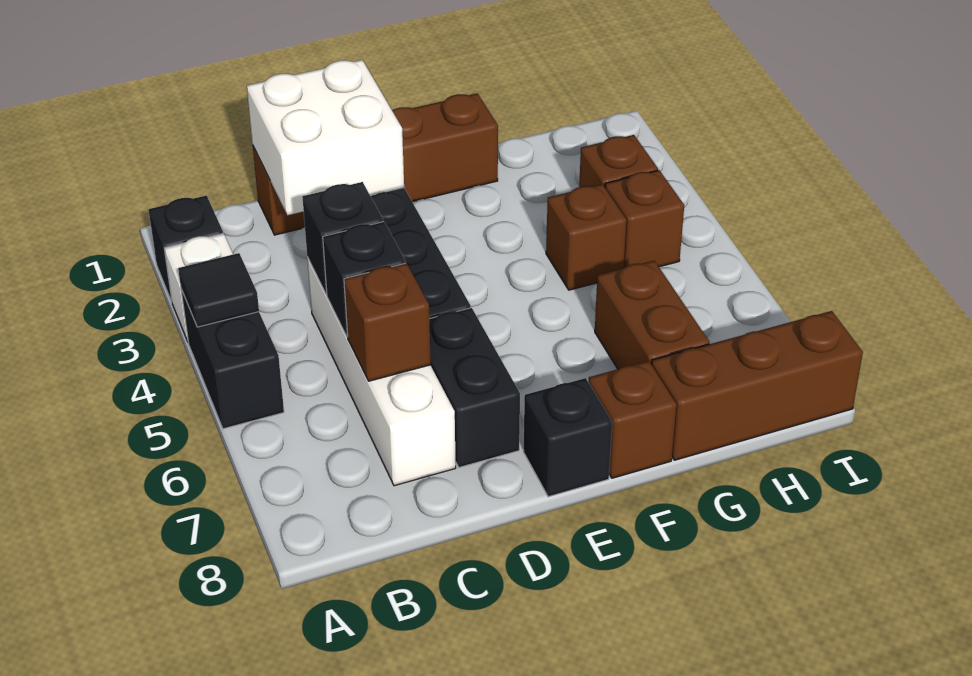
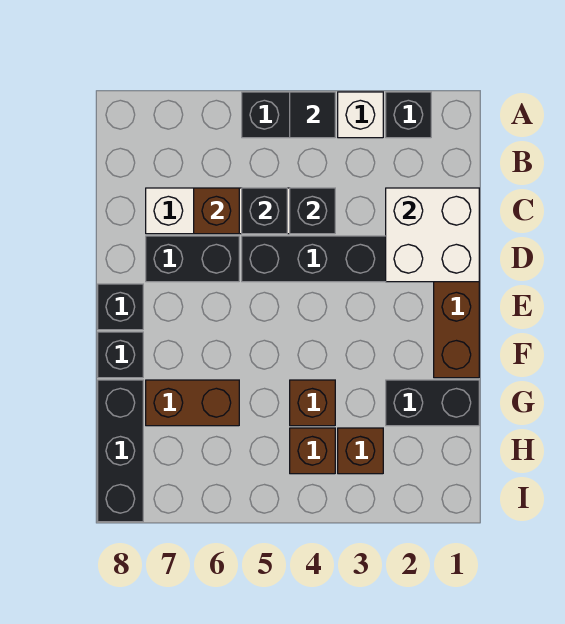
brown brick F8 level 1 -> black brick F8 level 1
none -> black brick G1:G2 level 1
brown brick G8:I8 level 1 -> black brick G8:I8 level 1

